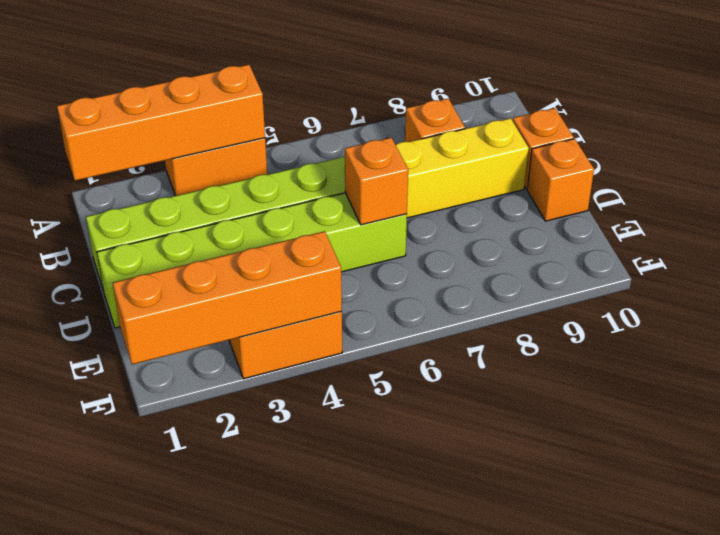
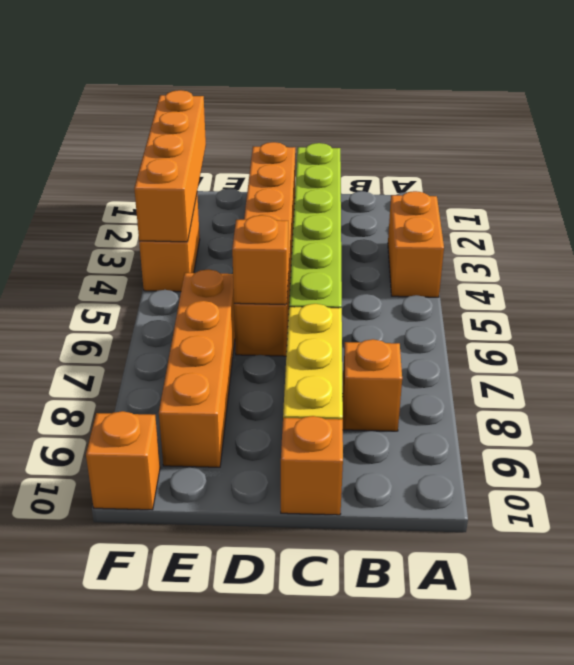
orange brick A1:A4 level 2 -> orange brick E6:E9 level 1
lime brick D1:D6 level 1 -> orange brick D1:D6 level 1
orange brick D10 level 1 -> orange brick F10 level 1

